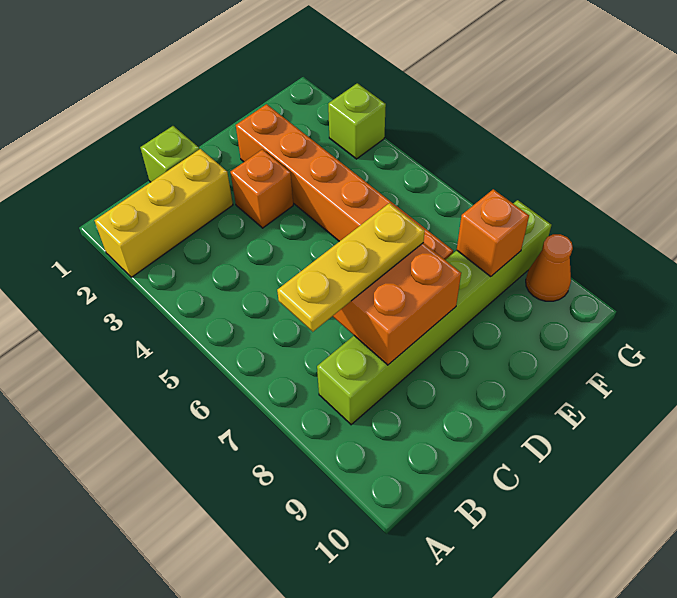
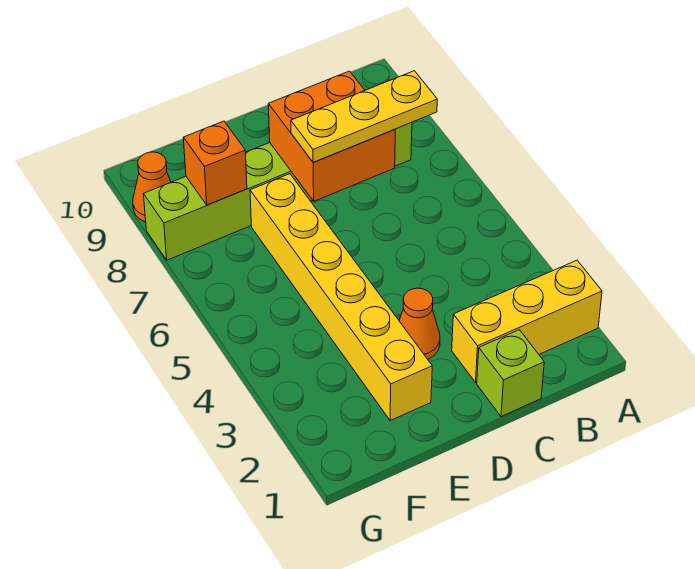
orange brick D3 level 1 -> orange cone D3 level 1
orange brick E2:E7 level 1 -> yellow brick E2:E7 level 1
lime brick G3 level 1 -> none

